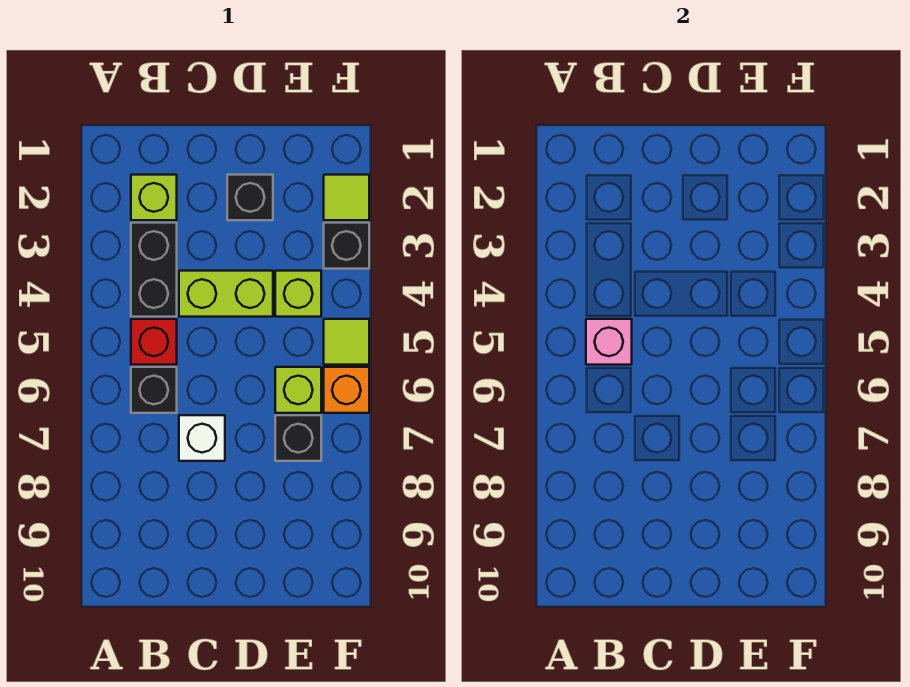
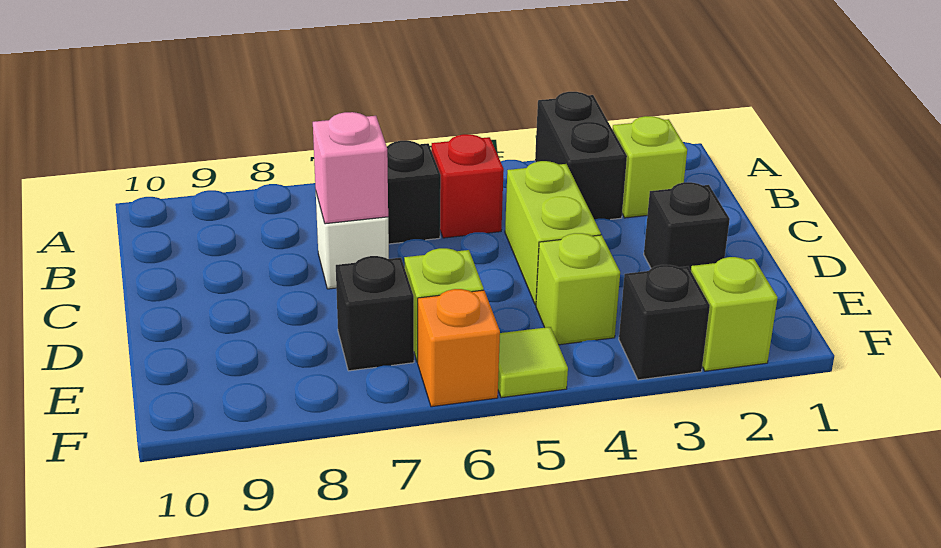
black brick B3:B4 level 1 -> black brick A3:B3 level 1
pink brick B5 level 2 -> pink brick C7 level 2
lime tile F2 level 1 -> lime brick F2 level 1

